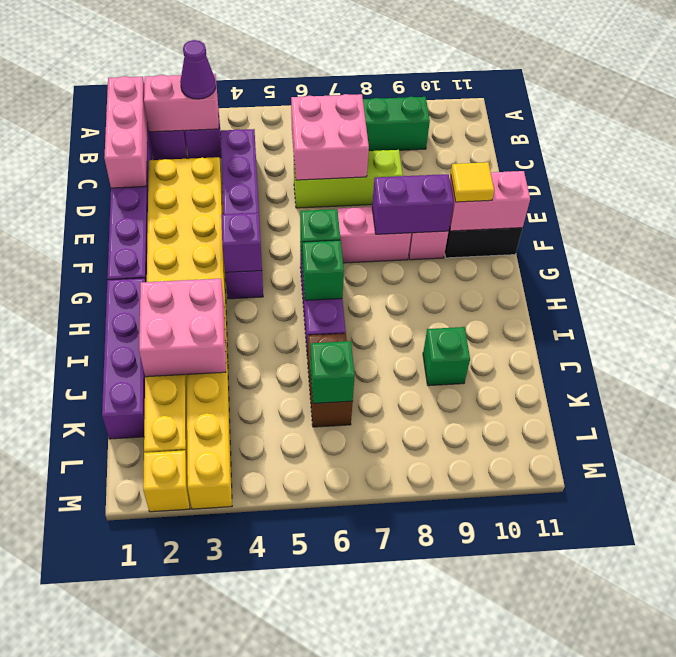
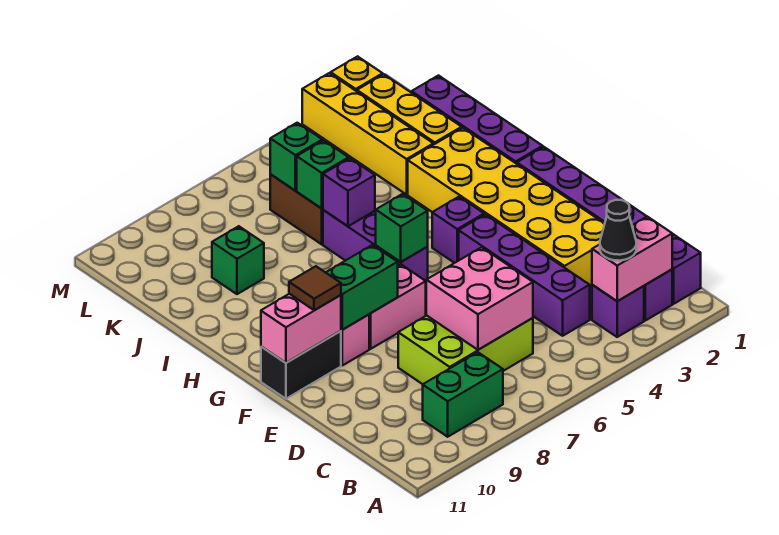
pink brick B1:D1 level 2 -> none
purple cone B3 level 3 -> black cone B3 level 3
lime brick D6:D8 level 1 -> lime brick C6:D8 level 1
purple brick F8:F9 level 2 -> green brick F8:F9 level 2
yellow tile F10 level 3 -> brown tile F10 level 3
purple brick G4 level 2 -> purple brick I6 level 2
green brick H6 level 2 -> green brick J6 level 2
pink brick I2:J3 level 2 -> none

